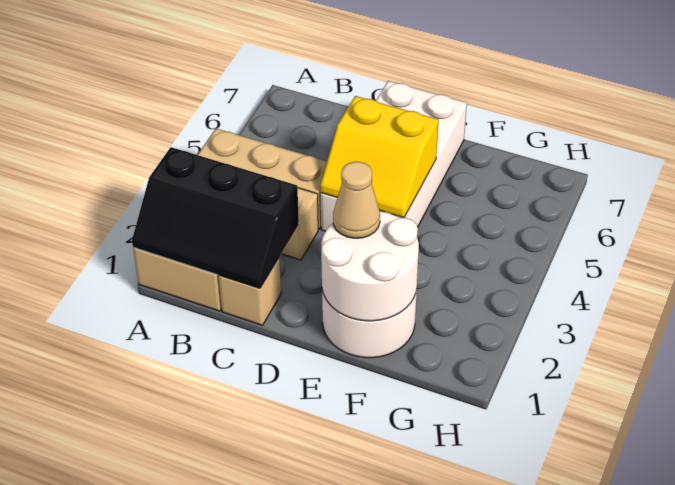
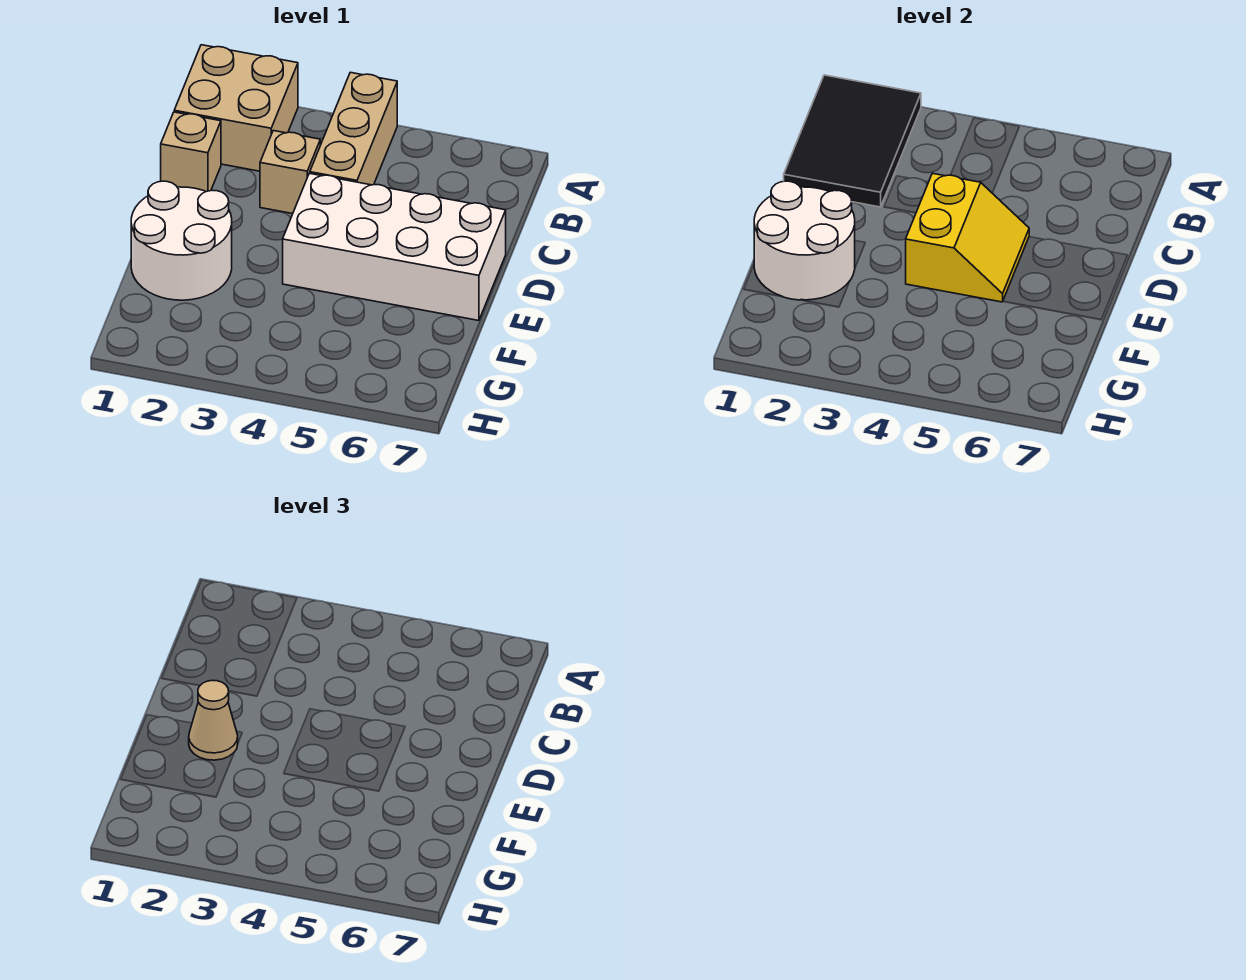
black slope A1:C2 level 2 top 2 -> black tile A1:C2 level 2
yellow slope D4:E5 level 2 top 5 -> yellow slope D4:E5 level 2 top 4

